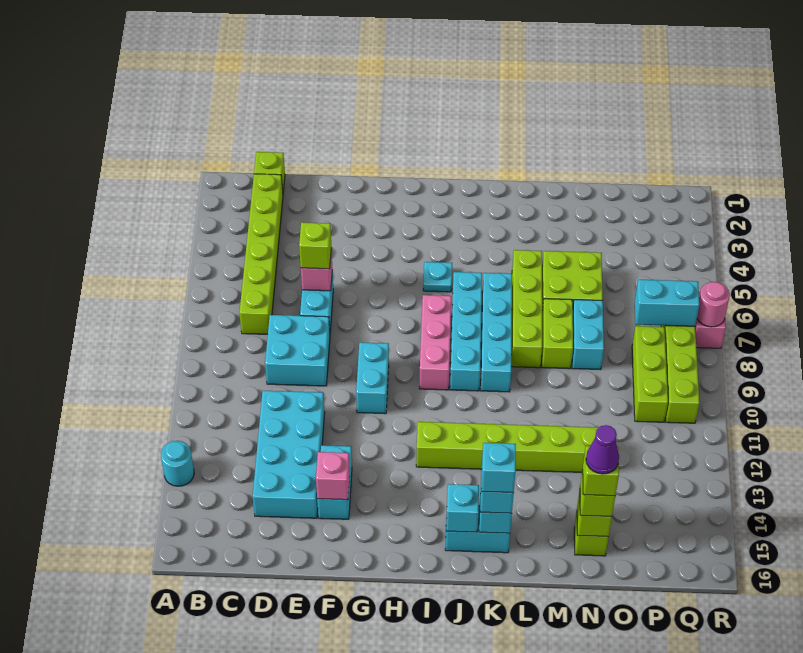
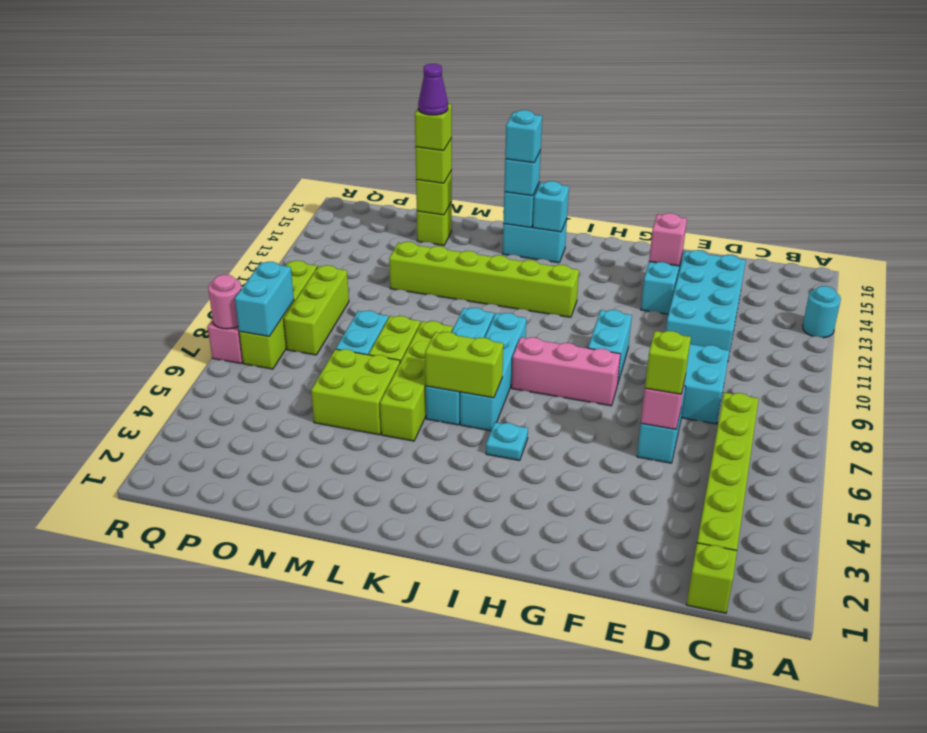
pink brick I7:I9 level 1 -> pink brick G8:I8 level 1
none -> lime brick J6:K6 level 2
cyan brick P7:Q7 level 2 -> cyan brick Q7:Q8 level 2

